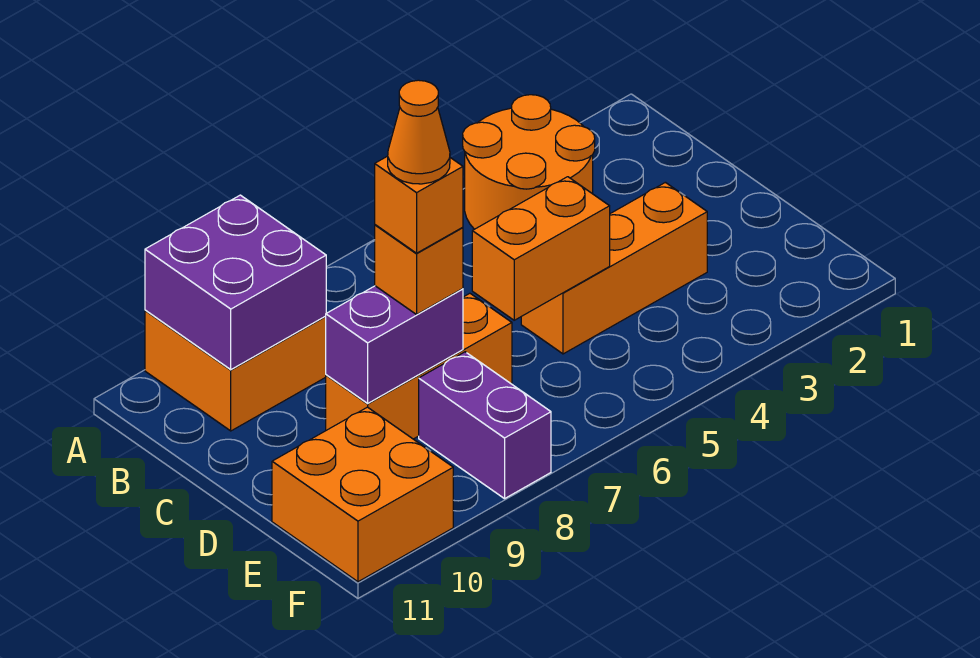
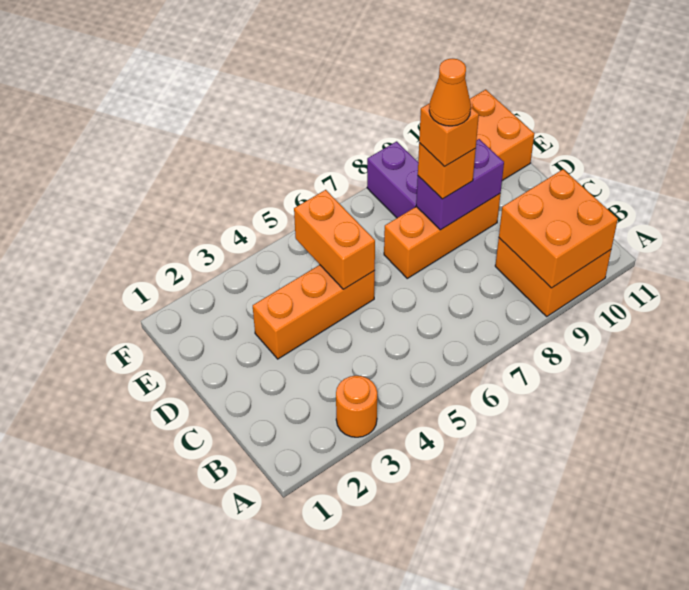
orange round brick A3:B4 level 1 -> orange round brick A3 level 1
purple brick A9:B10 level 2 -> orange brick A9:B10 level 2
orange brick D5:D6 level 2 -> orange brick D5:E5 level 2

